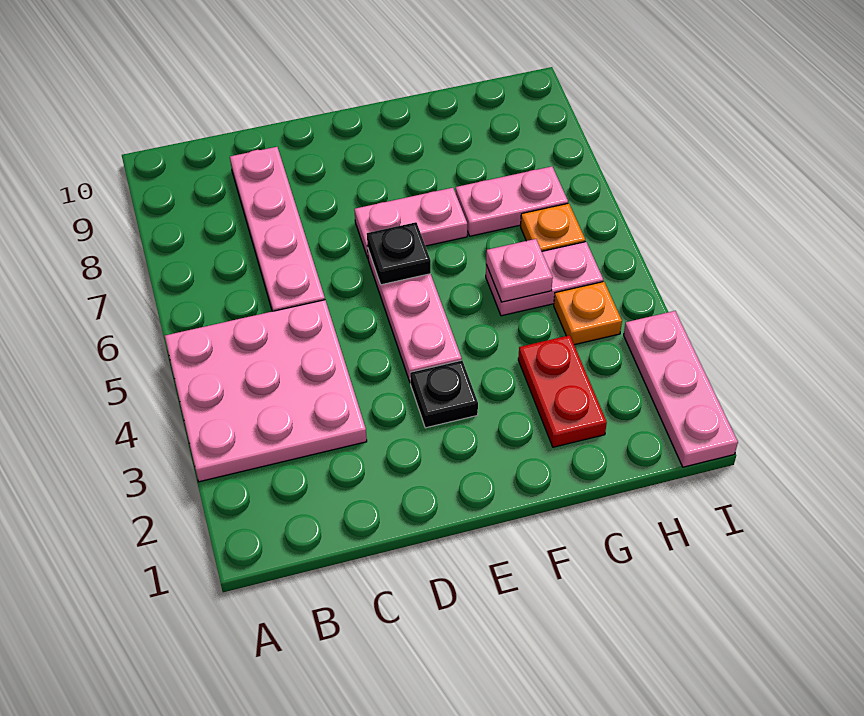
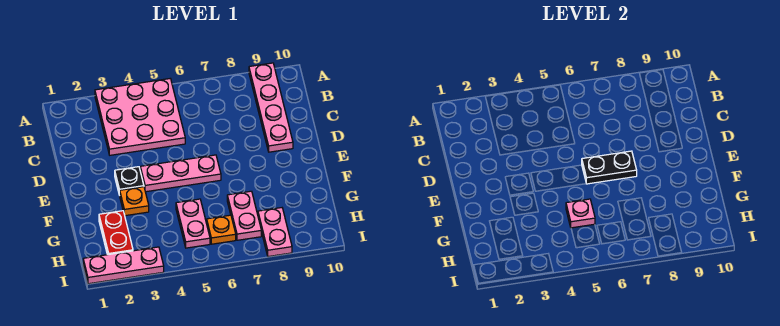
pink plate C6:C9 level 1 -> pink plate A9:D9 level 1
black plate E6 level 2 -> black plate E6:E7 level 2
pink plate E7:F7 level 1 -> pink plate H8:I8 level 1
red plate G2:G3 level 1 -> red plate G2:H2 level 1
orange plate H4 level 1 -> orange plate F3 level 1

